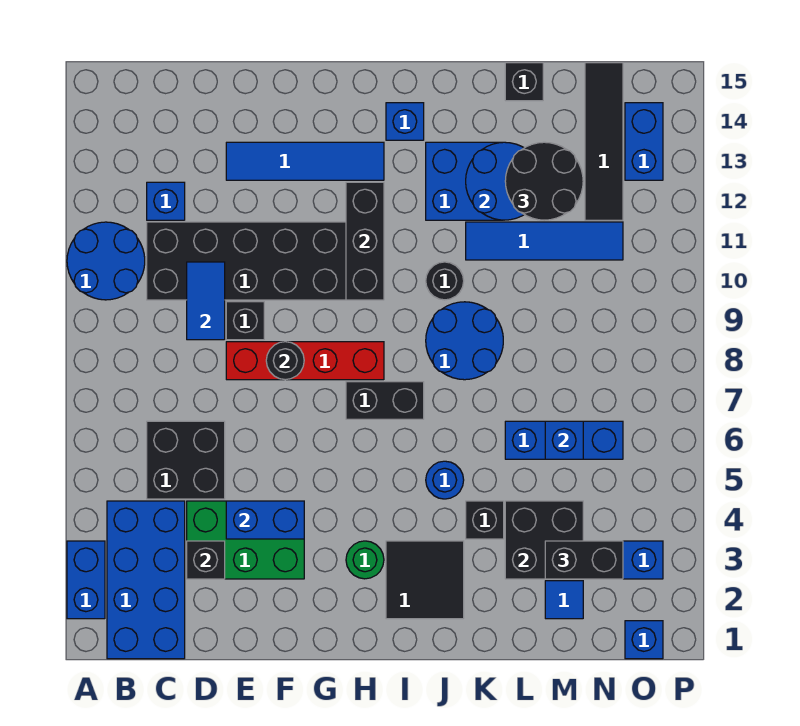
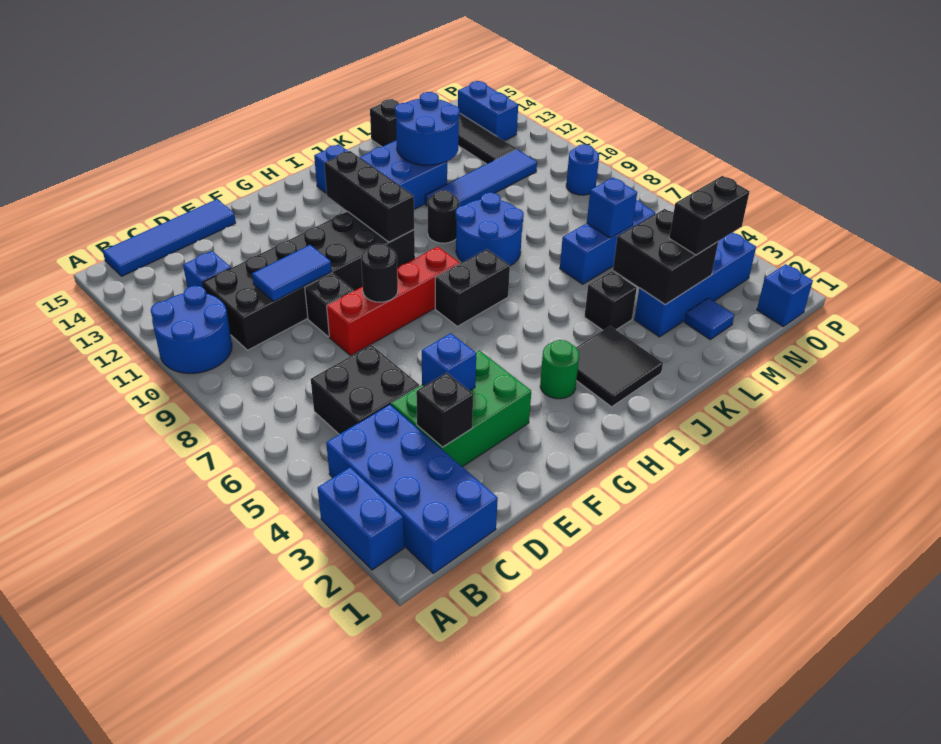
blue tile D9:D10 level 2 -> blue tile D10:E10 level 2
blue brick E4:F4 level 2 -> blue brick E4 level 2
blue tile E13:H13 level 1 -> blue tile B15:E15 level 1
blue round brick J5 level 1 -> blue round brick O9 level 1
black round brick L12:M13 level 3 -> none

